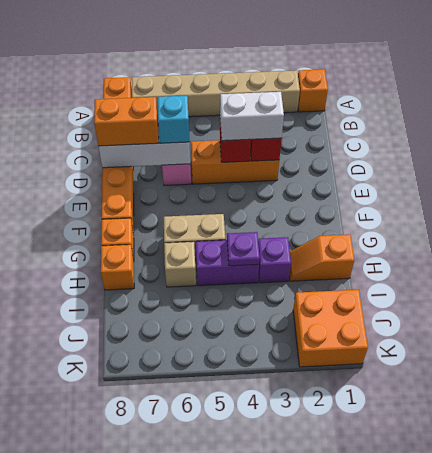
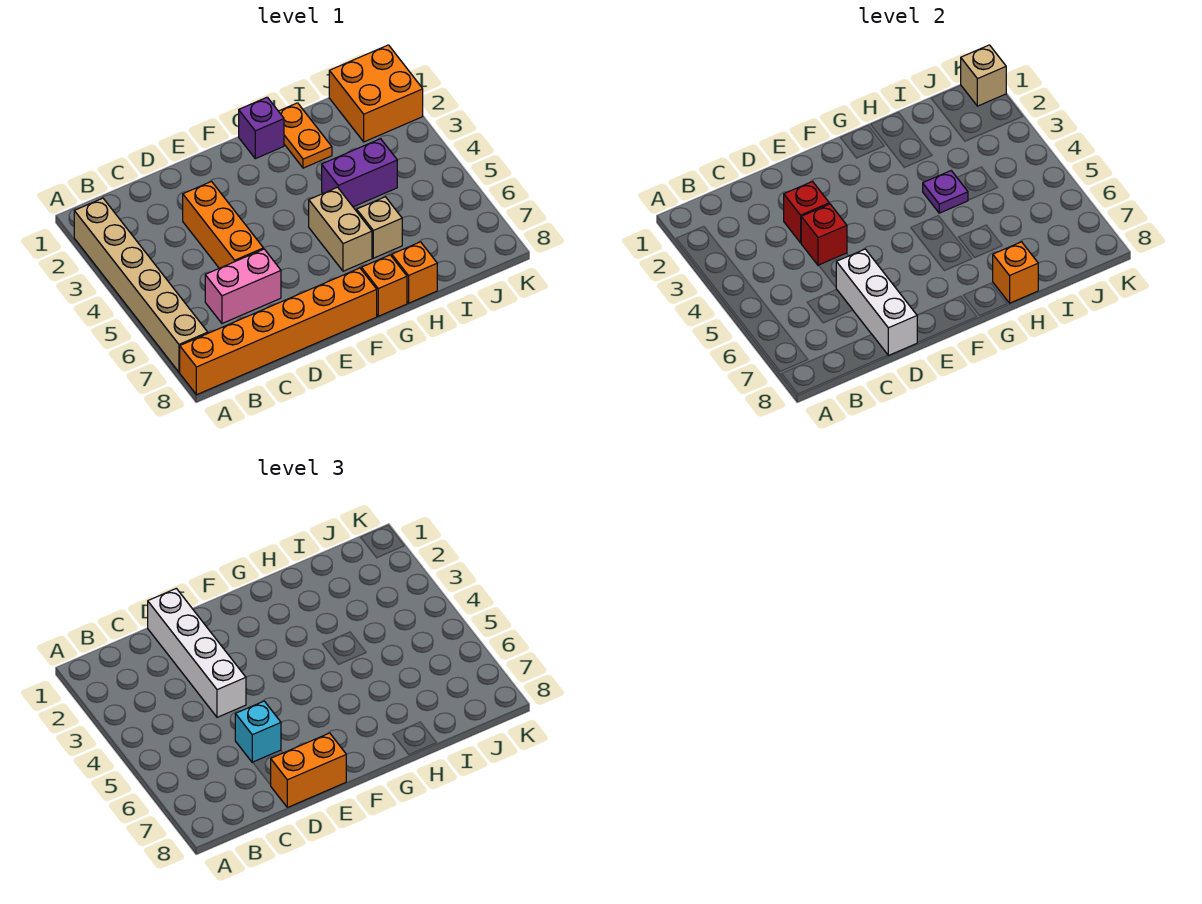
orange brick A1 level 1 -> orange brick H8 level 2
white brick D3:D4 level 3 -> white brick D1:D4 level 3
orange brick D7:D8 level 3 -> orange brick D8:E8 level 3
orange slope H1:H2 level 1 top 1 -> orange plate H1:H2 level 1
purple brick H3 level 1 -> purple brick G1 level 1
purple brick H4:H5 level 1 -> purple brick H4:I4 level 1
none -> tan brick K1 level 2

